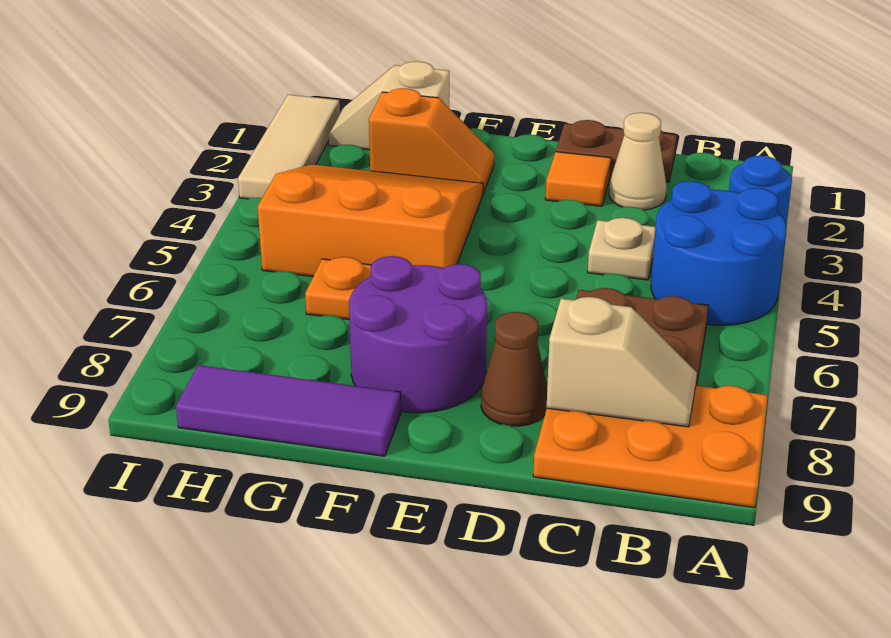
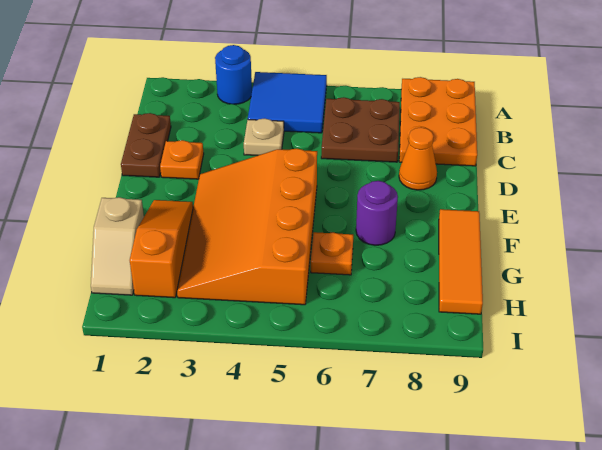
blue round brick A4:B5 level 1 -> blue tile A4:B5 level 1
tan slope B8:C8 level 2 top C -> none
tan cone C2 level 1 -> none
orange tile D2 level 1 -> orange plate D2 level 1
brown cone D8 level 1 -> orange cone D8 level 1
purple round brick E7:F8 level 1 -> purple round brick F7 level 1
orange slope F2:G2 level 1 top G -> orange slope F2:H2 level 1 top H
orange slope F3:H5 level 1 top 5 -> orange slope E3:H5 level 1 top 5
purple tile F9:H9 level 1 -> orange tile F9:H9 level 1
tan tile I1:I3 level 1 -> none

